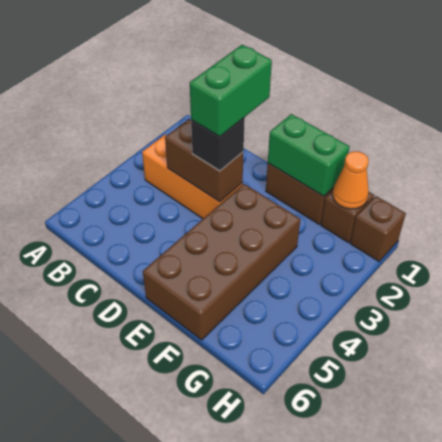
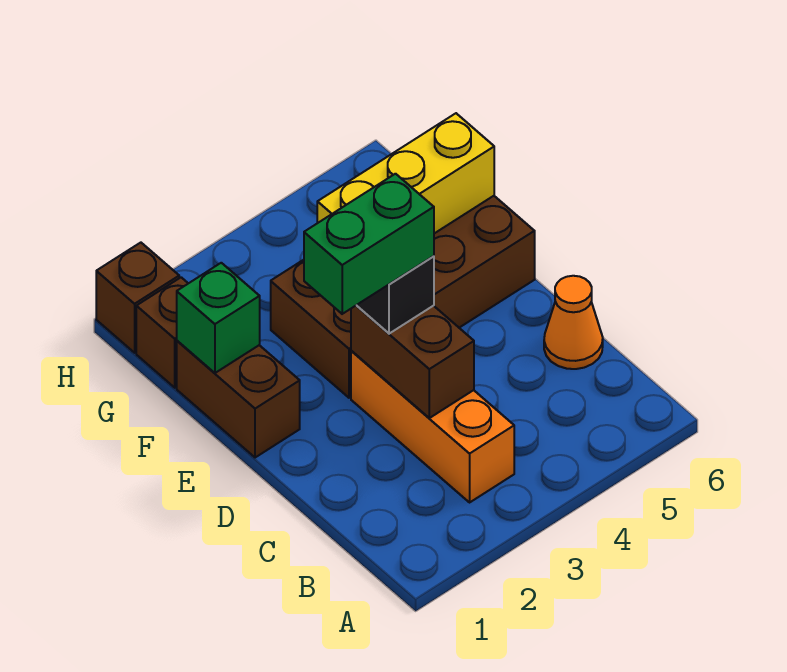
green brick E1:F1 level 2 -> green brick F1 level 2
none -> yellow brick F4:F6 level 2
orange cone G1 level 2 -> orange cone C6 level 1

